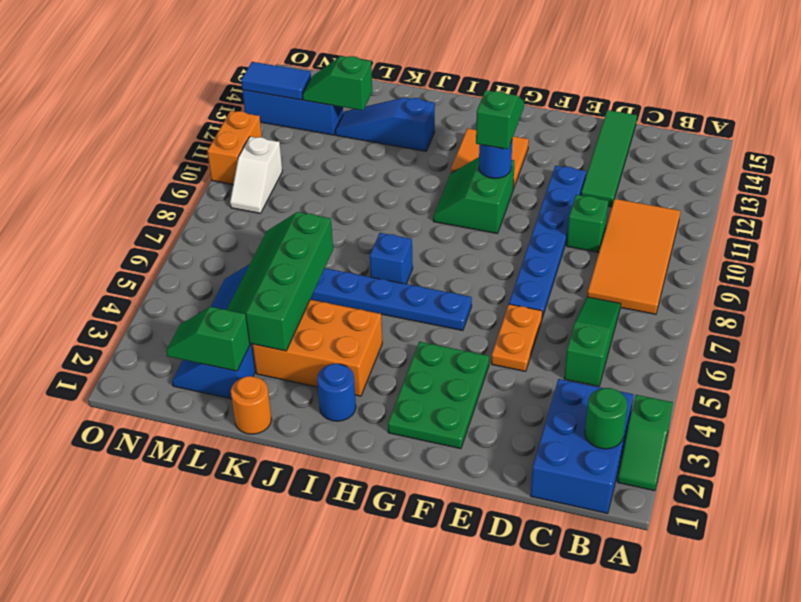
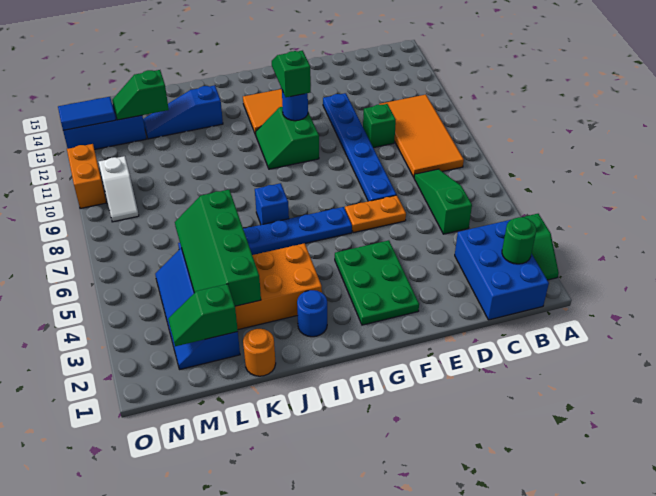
green tile D12:D15 level 1 -> none
orange plate E5:E6 level 1 -> orange plate E6:F6 level 1

